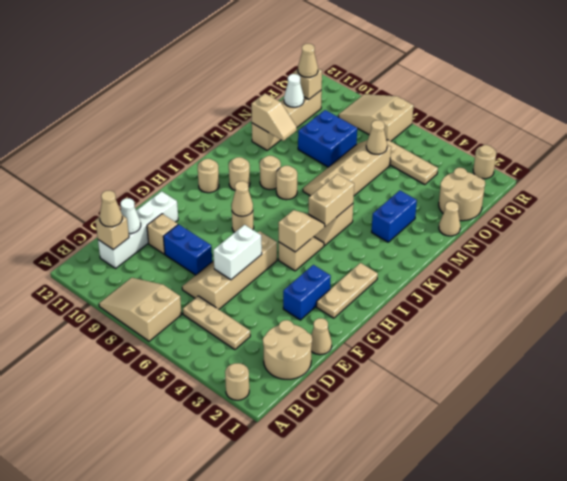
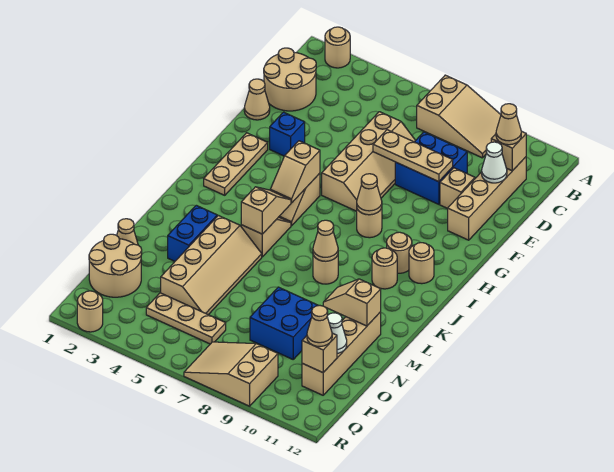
tan plate C4:C6 level 1 -> tan plate E7:E9 level 2
white brick C11:F11 level 1 -> tan brick C11:F11 level 1
white brick E6:F6 level 2 -> none
blue brick E8:E9 level 1 -> blue brick D8:E9 level 1
blue brick F3:G3 level 1 -> blue brick F3 level 1
tan brick J5:K5 level 2 -> tan slope J5:K5 level 2 top K
tan round brick K9 level 1 -> tan round brick I10 level 1
tan slope L6:O7 level 1 top 6 -> tan slope L4:O5 level 1 top 4
tan cone O6 level 2 -> tan cone K8 level 2
tan slope Q7:R9 level 1 top 7 -> tan slope Q7:R9 level 1 top 9

